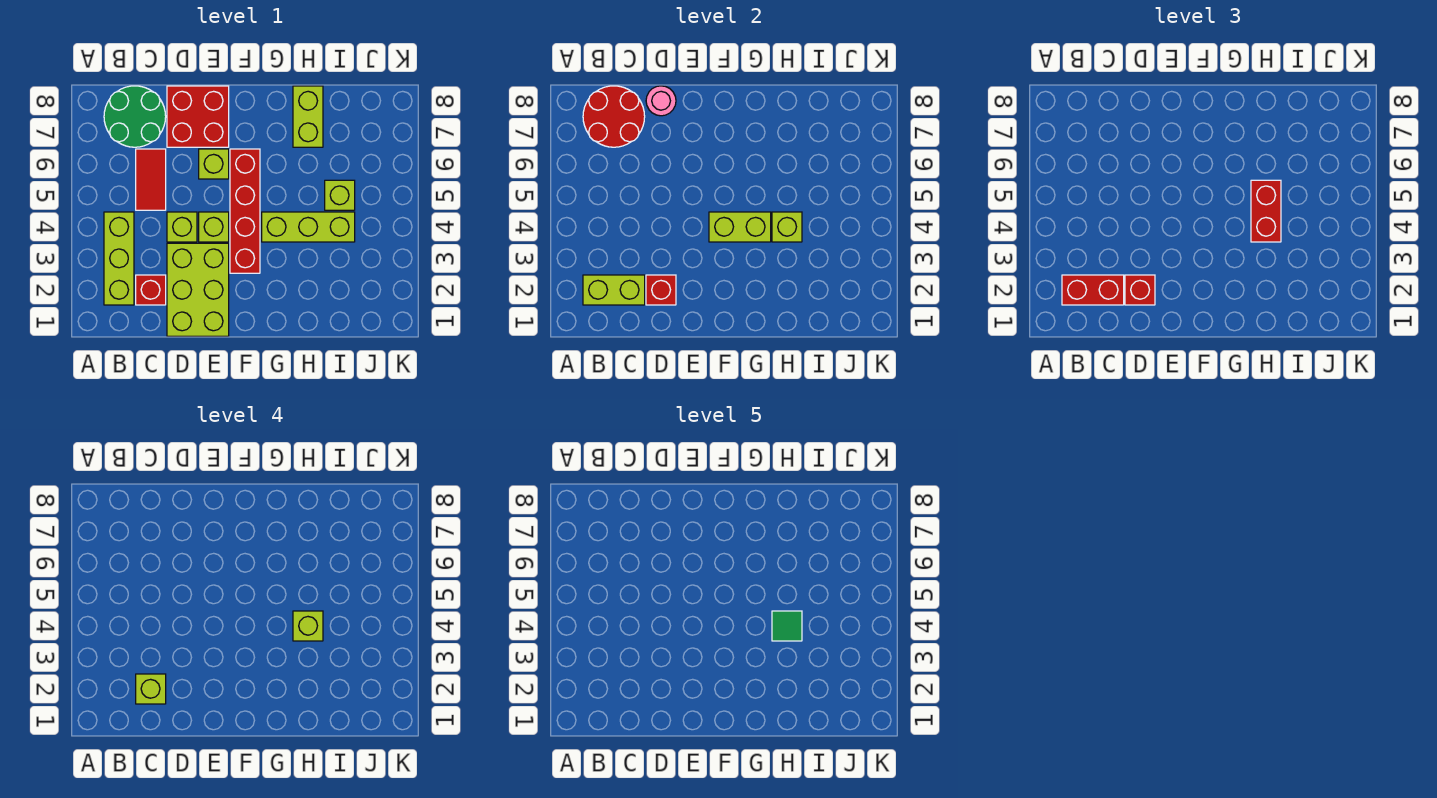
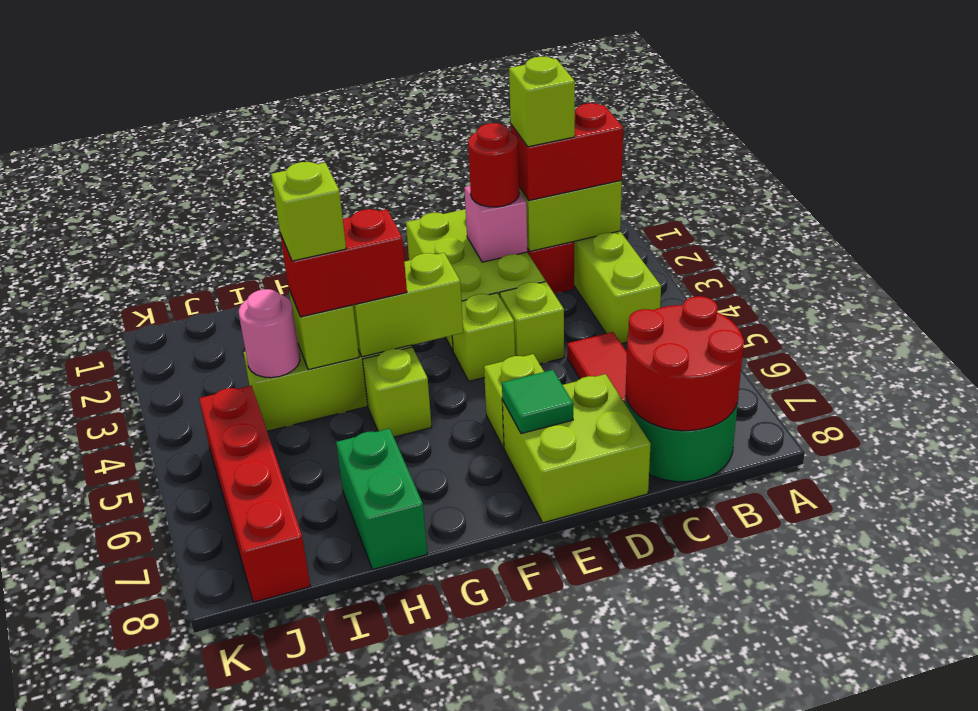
red brick D2 level 2 -> pink brick D2 level 2
red brick D2 level 3 -> red round brick D2 level 3
red brick D7:E8 level 1 -> lime brick D7:E8 level 1
pink round brick D8 level 2 -> pink round brick I4 level 2
red brick F3:F6 level 1 -> red brick J5:J8 level 1
red brick H4:H5 level 3 -> red brick G4:H4 level 3
green tile H4 level 5 -> green tile E7 level 2
lime brick H7:H8 level 1 -> green brick H7:H8 level 1
lime brick I5 level 1 -> lime brick G5 level 1

